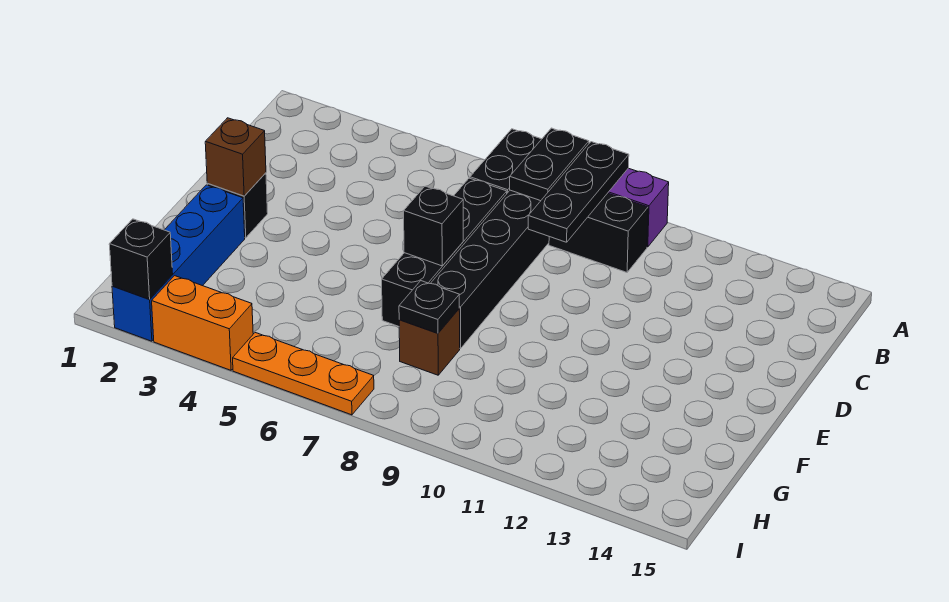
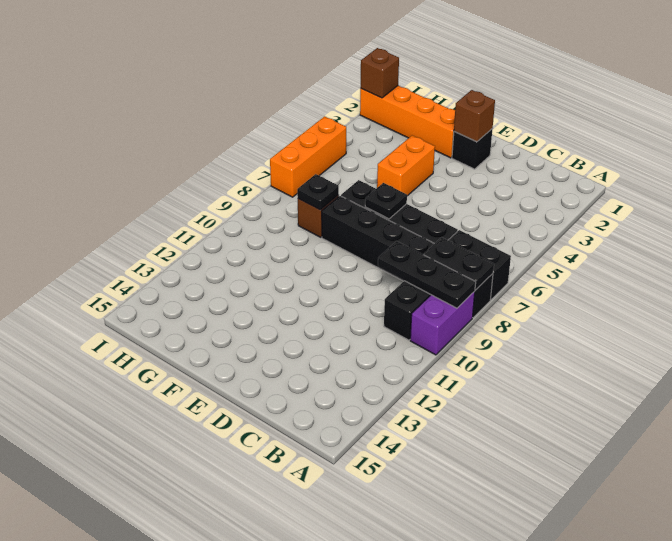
black brick E7 level 2 -> black plate E7 level 2
blue brick F2:I2 level 1 -> orange brick F2:I2 level 1
black brick I2 level 2 -> brown brick I2 level 2
orange brick I3:I4 level 1 -> orange brick F4:F5 level 1
orange plate I5:I7 level 1 -> orange brick I5:I7 level 1

